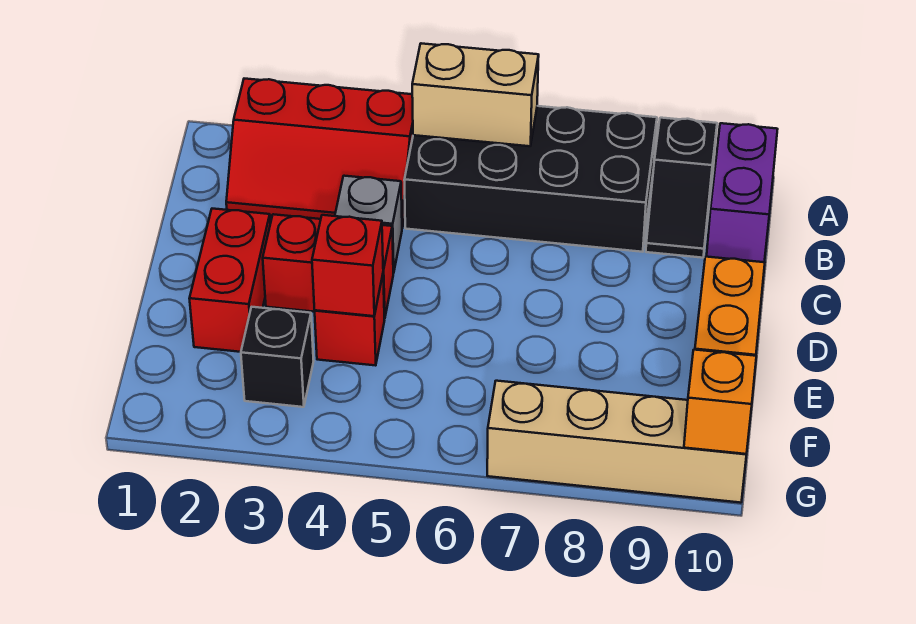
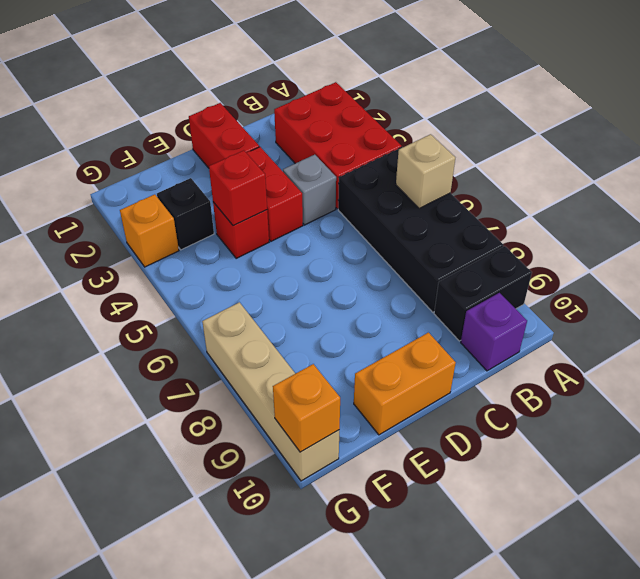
red slope A2:B4 level 1 top A -> red brick A2:B4 level 1
tan brick A5:A6 level 2 -> tan brick A6 level 2
black slope A9:B9 level 1 top A -> black brick A9:B9 level 1
purple brick A10:B10 level 1 -> purple brick B10 level 1
red brick D2:E2 level 1 -> red brick D1:D2 level 1
none -> orange brick G3 level 1

